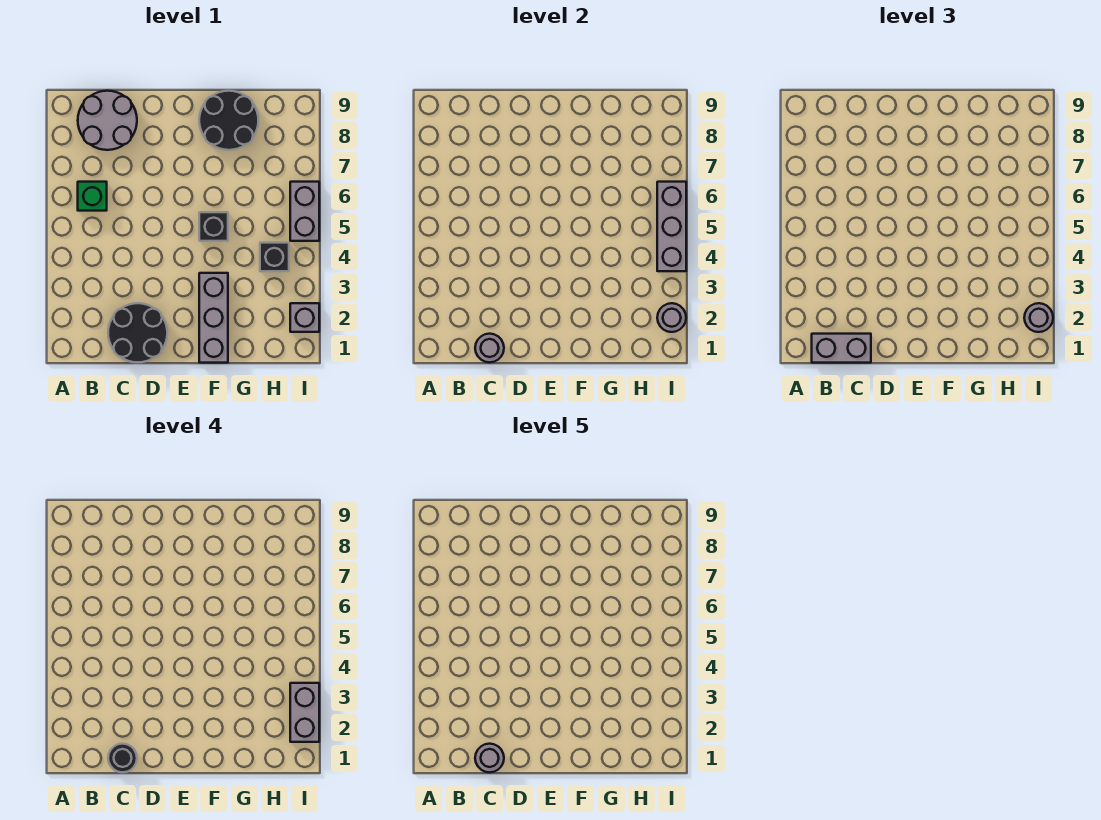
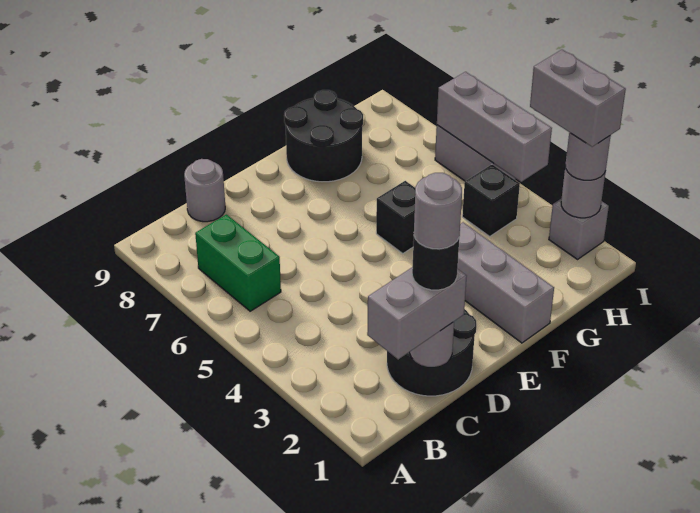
green brick B6 level 1 -> green brick B6:B7 level 1
grey round brick B8:C9 level 1 -> grey round brick C9 level 1

